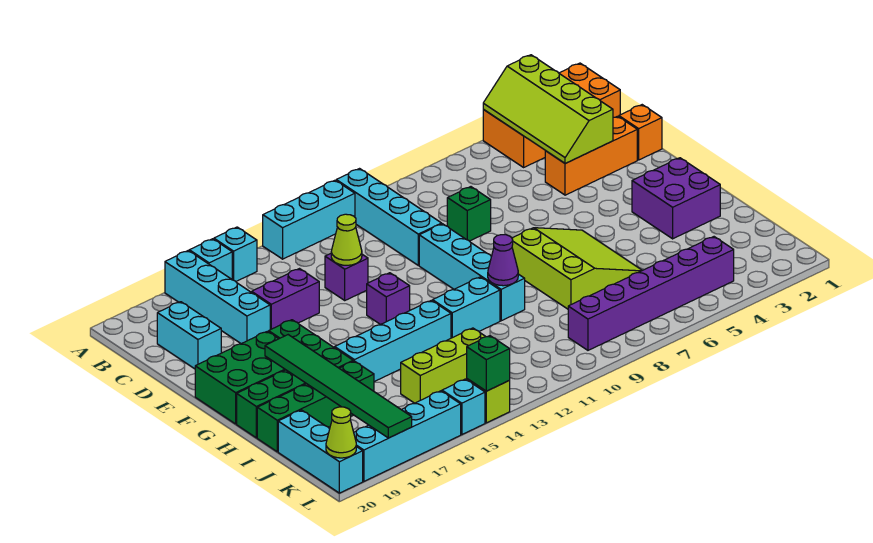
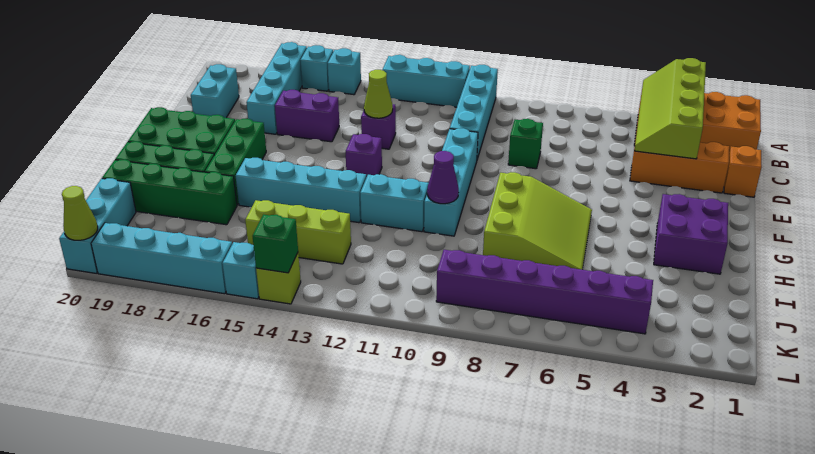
green tile G18:L18 level 2 -> none

